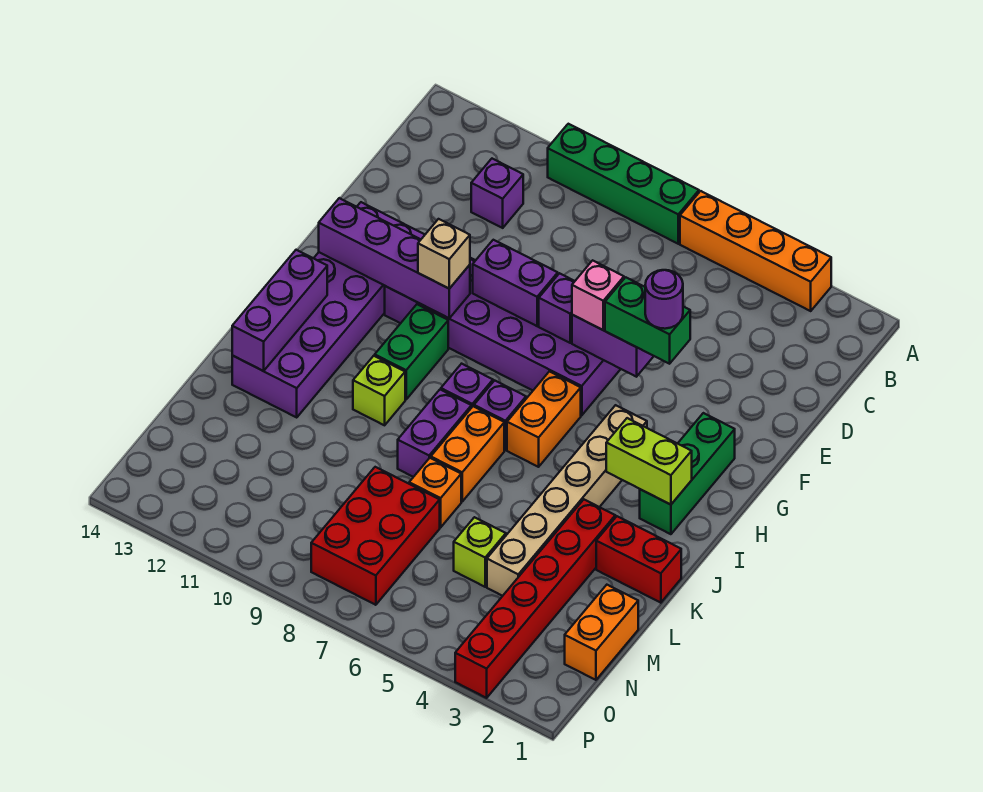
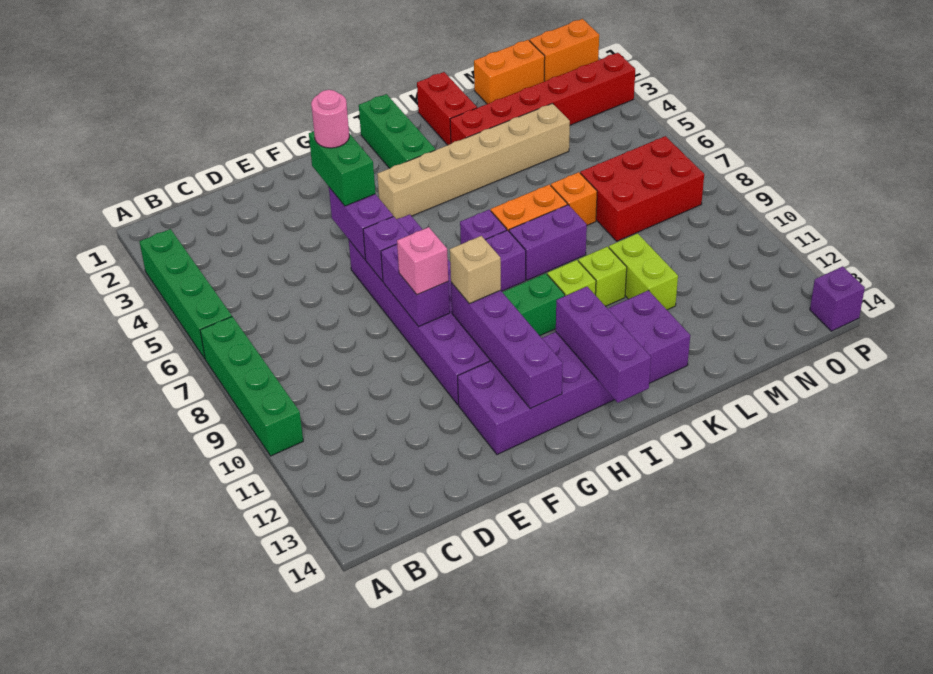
orange brick A3:A6 level 1 -> green brick A3:A6 level 1
purple brick C11 level 1 -> purple brick P14 level 1
purple round brick F4 level 4 -> pink round brick F4 level 4
pink brick F6 level 3 -> pink brick F9 level 3
green brick G2:I2 level 1 -> green brick I1:I3 level 1
orange brick H6:I6 level 1 -> orange brick O1:P1 level 1
lime brick I2:I3 level 2 -> lime brick L10:L11 level 1
purple brick I13:K13 level 2 -> purple brick I12:I14 level 2
lime brick M5 level 1 -> lime brick K10 level 1

